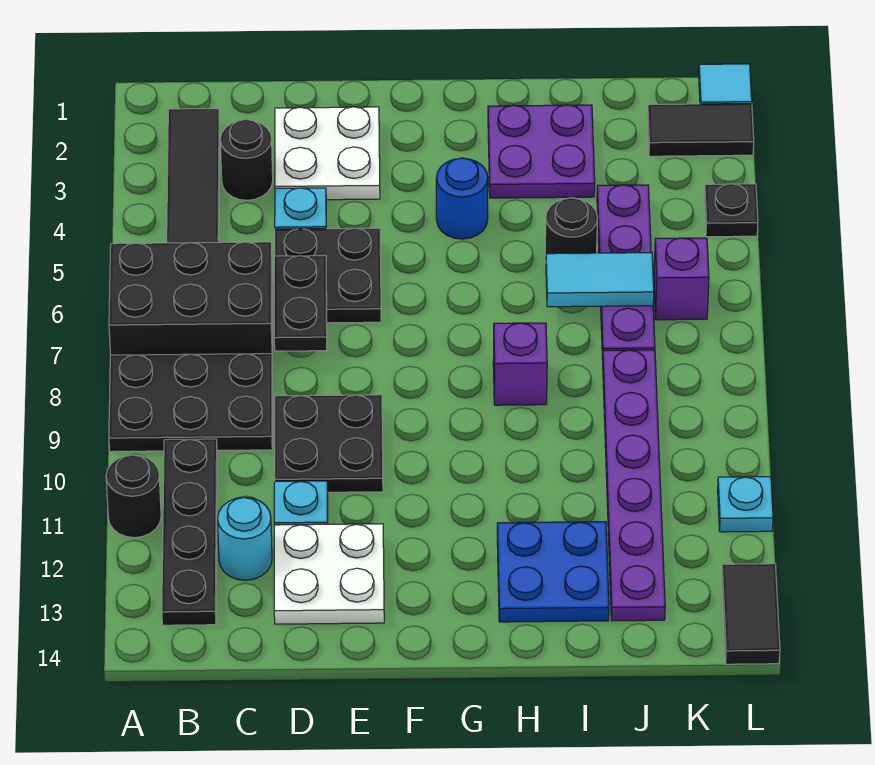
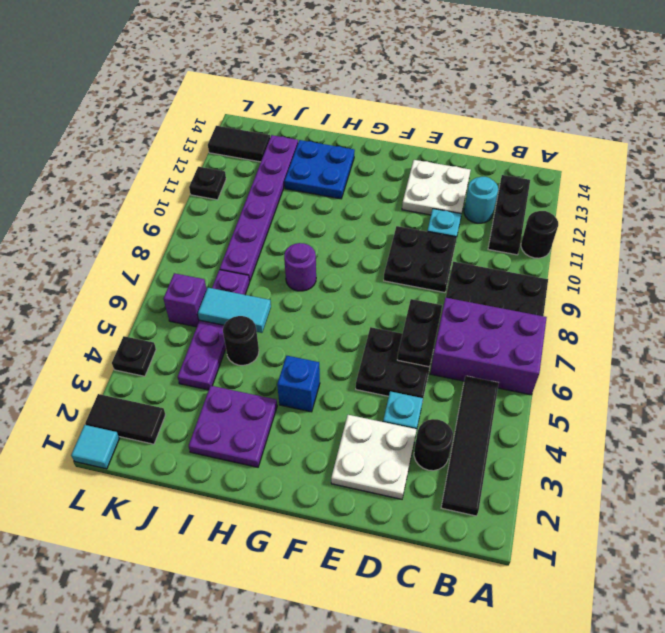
black brick A6:C7 level 1 -> purple brick A6:C7 level 1
black plate B10:B13 level 1 -> black plate B11:B13 level 1
blue round brick G4 level 1 -> blue brick G4 level 1
purple brick H8 level 1 -> purple round brick H8 level 1
cyan plate L11 level 1 -> black plate L11 level 1
black tile L13:L14 level 1 -> black tile K13:L13 level 1

